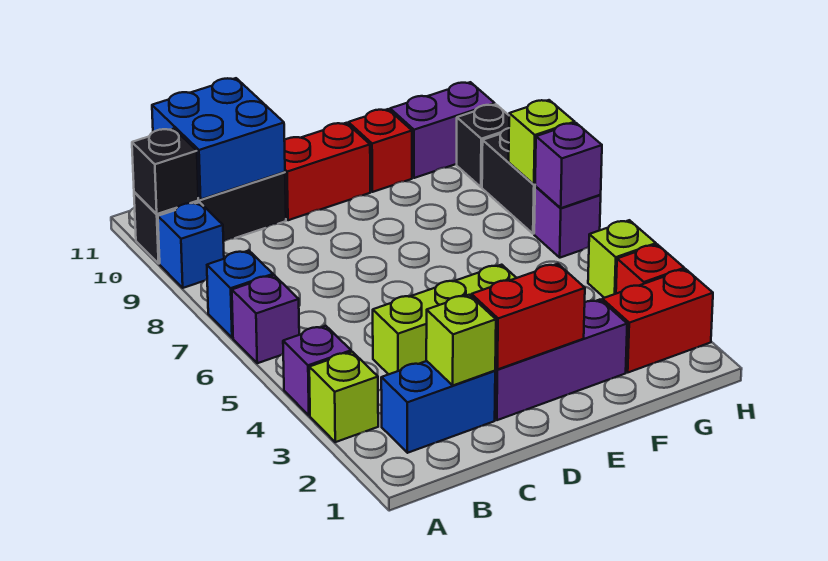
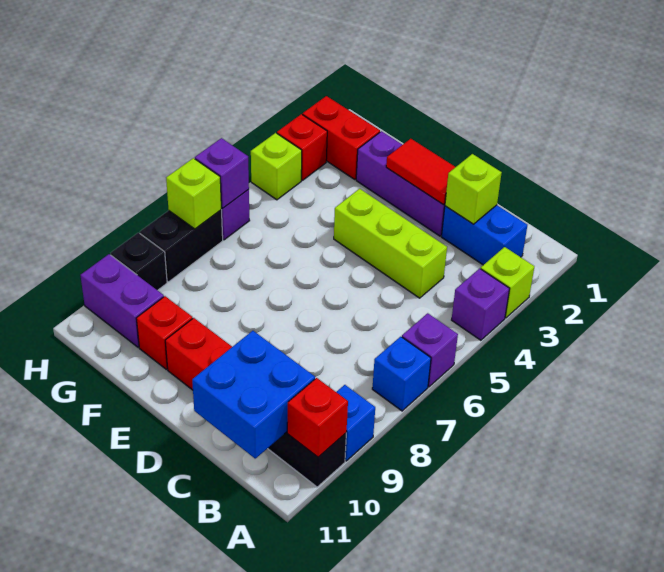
black brick A10 level 2 -> red brick A10 level 2
red brick D2:E2 level 2 -> red tile D2:E2 level 2

